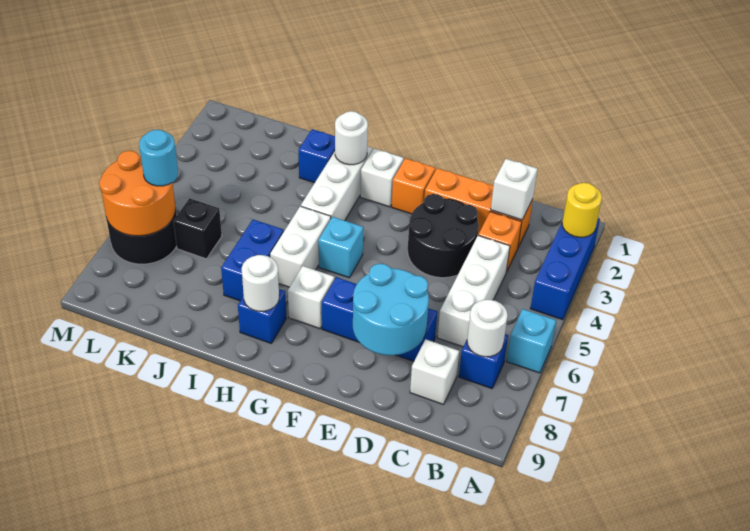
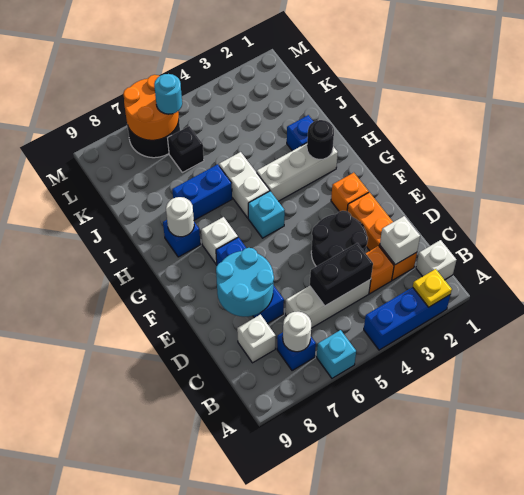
yellow round brick A2 level 2 -> yellow plate A2 level 2
none -> black brick C4:C5 level 2
white brick G2 level 1 -> white brick B1 level 1
white round brick H2 level 2 -> black round brick H2 level 2
white brick H5:H6 level 1 -> white brick H5:I5 level 1

